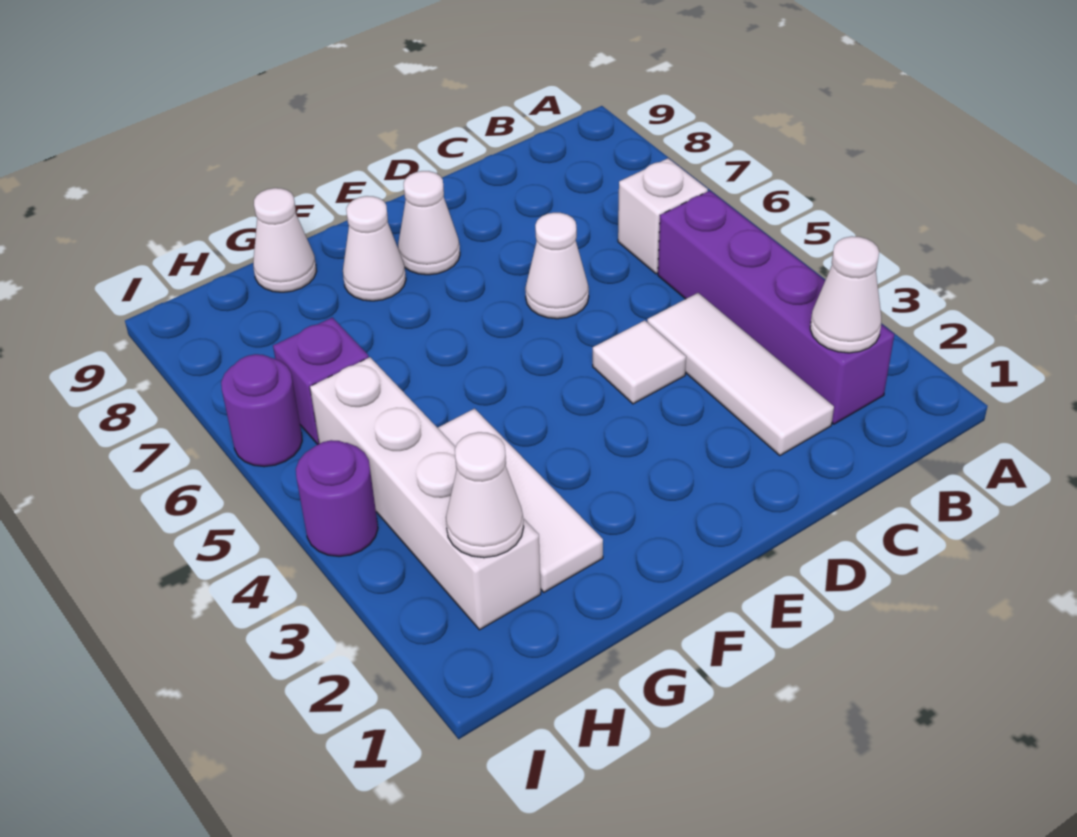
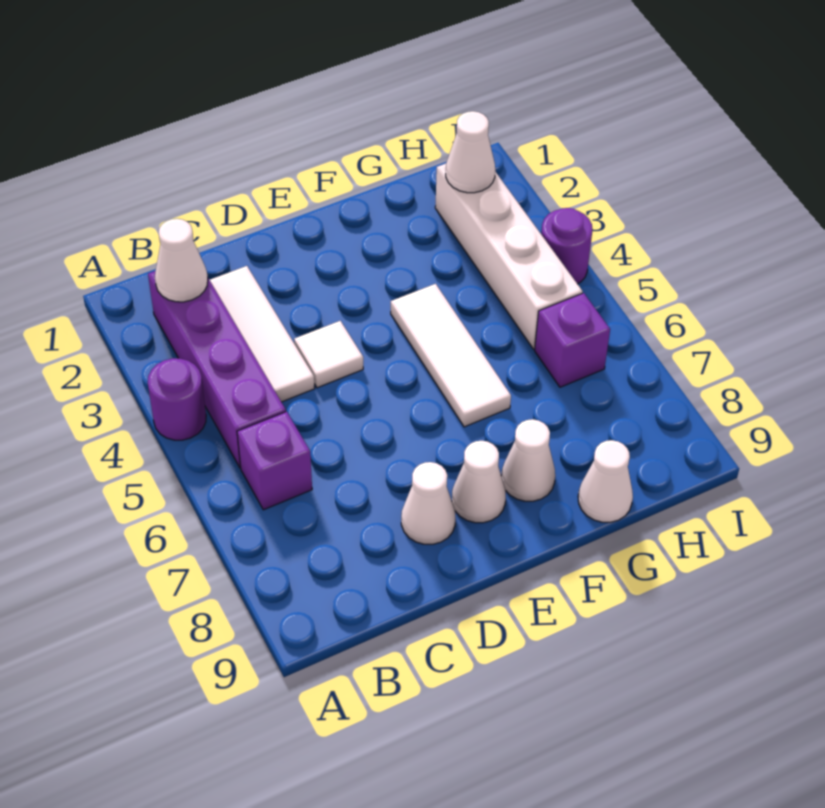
white brick B6 level 1 -> purple brick B6 level 1
white cone D6 level 1 -> white cone D8 level 1
white tile G2:G4 level 1 -> white tile F4:F6 level 1
purple round brick I6 level 1 -> purple round brick A4 level 1

